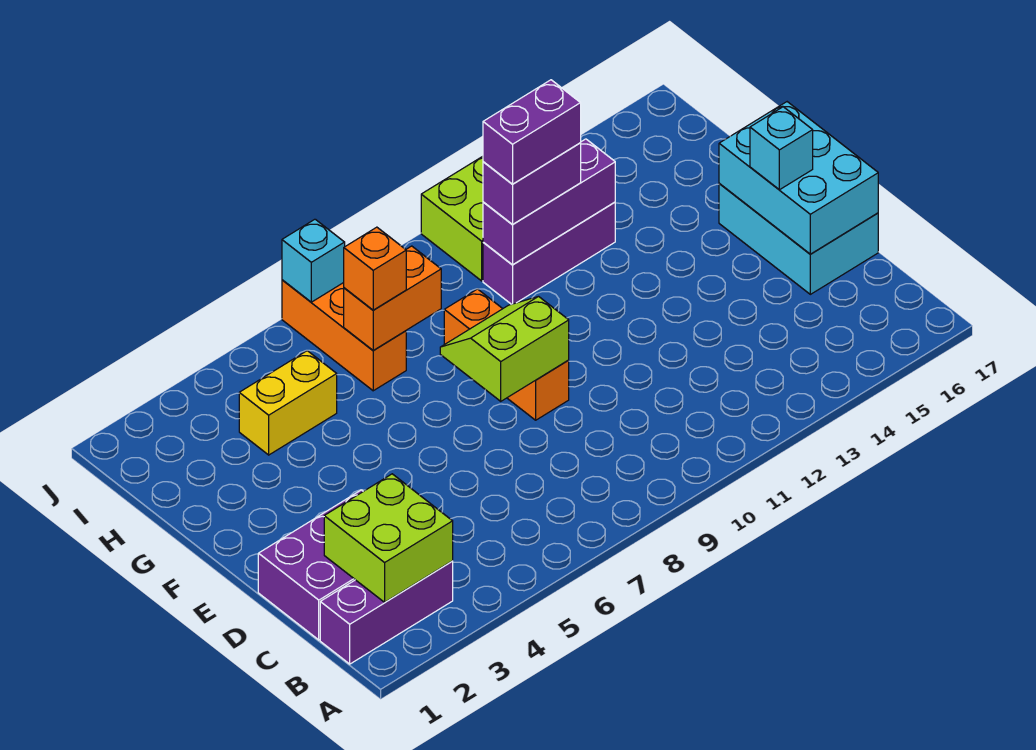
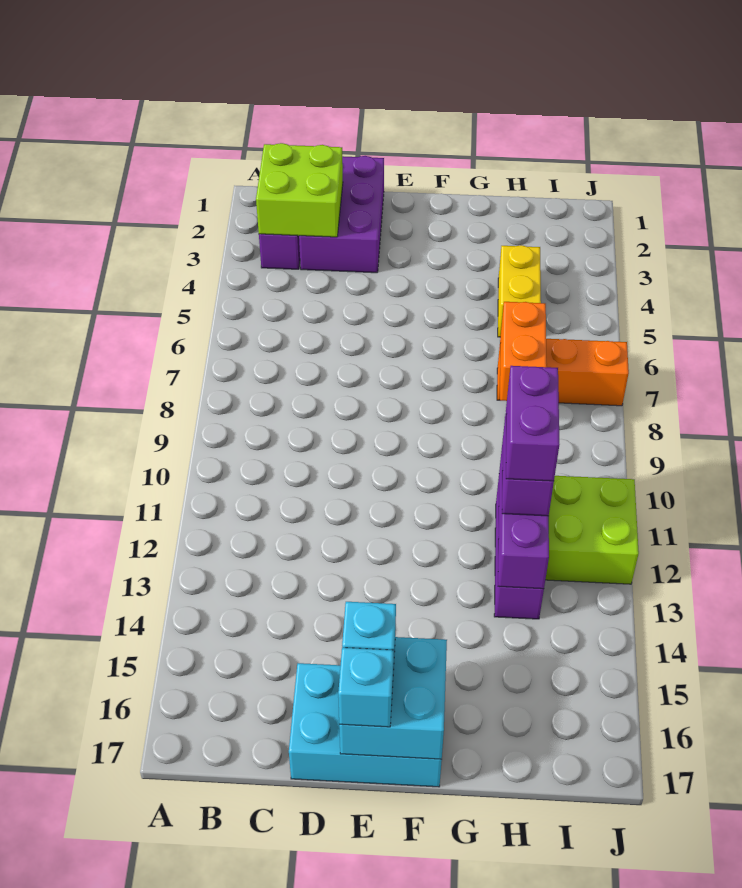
cyan brick D16:F17 level 2 -> cyan brick E16:F17 level 2
lime slope E8:F9 level 2 top E -> none
orange brick E9:G9 level 1 -> none
orange brick H7 level 3 -> none
cyan brick J7 level 2 -> cyan brick E17 level 3

